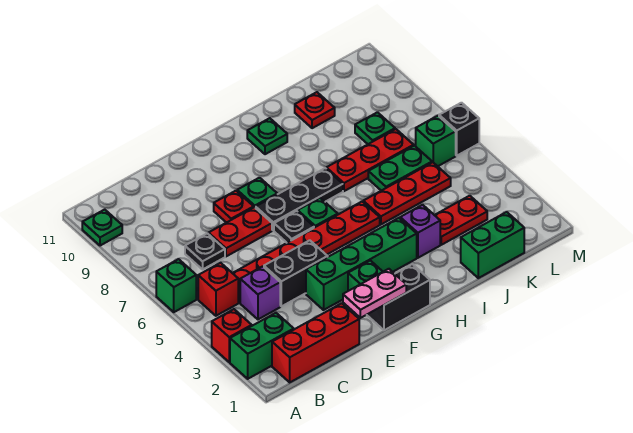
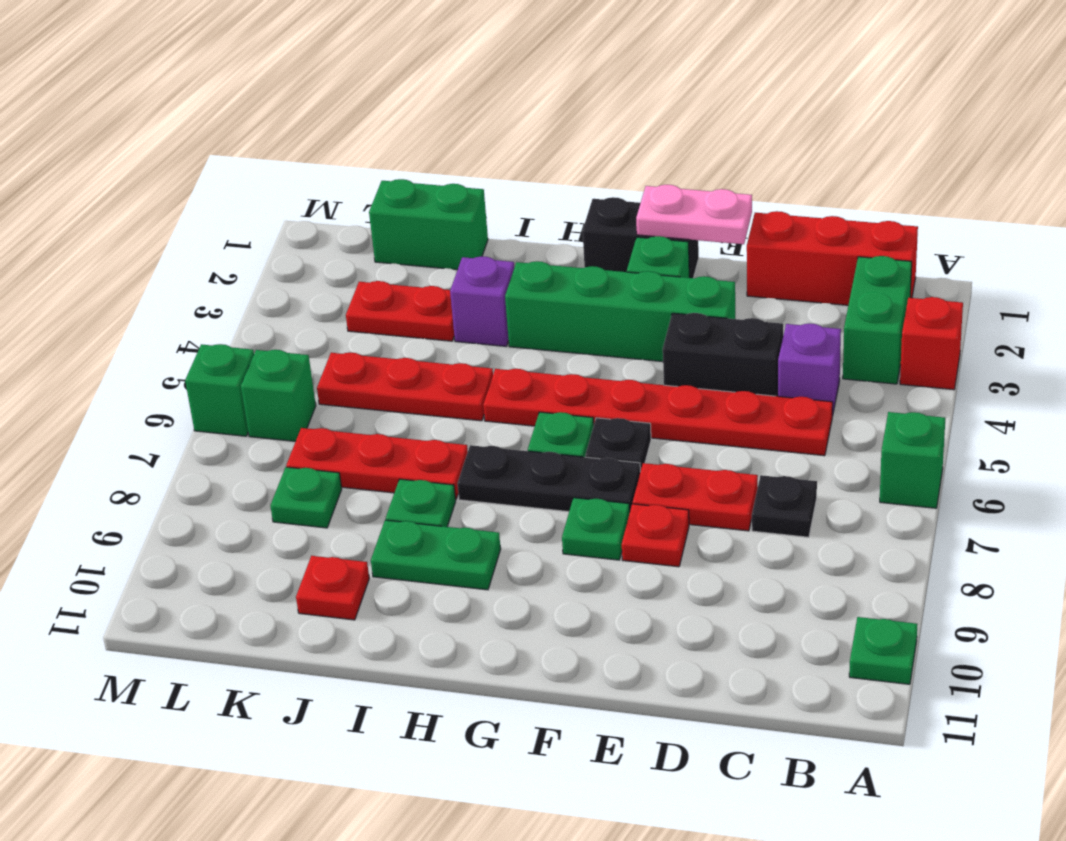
green brick A2:B2 level 1 -> green brick B2:B3 level 1
red brick B5 level 1 -> none
green plate H10 level 1 -> green plate I8 level 1
green plate J6:K6 level 1 -> green plate H9:I9 level 1
black brick M6 level 1 -> green brick M6 level 1

